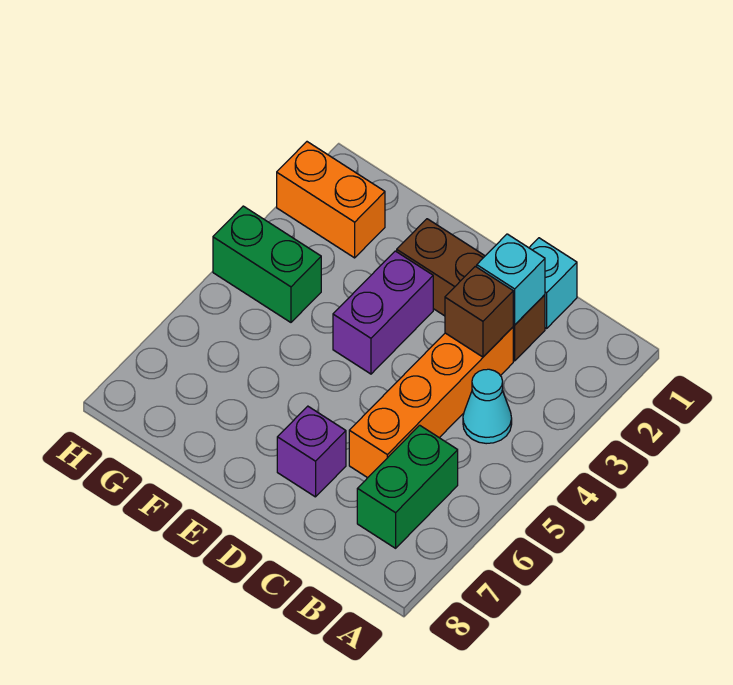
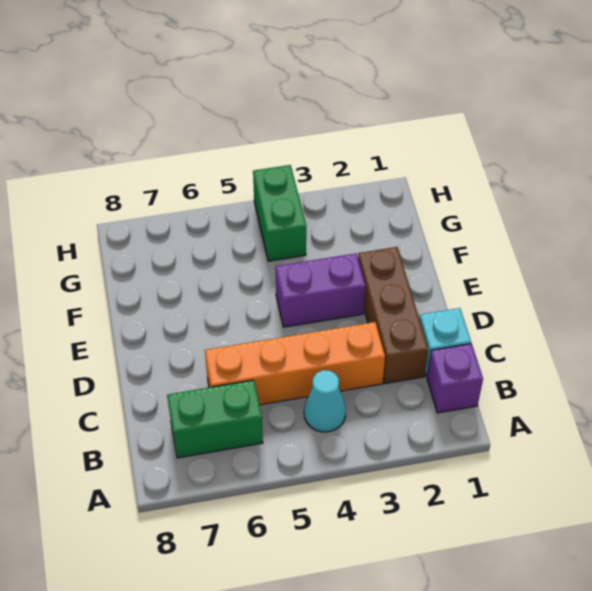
cyan brick C2 level 2 -> none
brown brick C3 level 2 -> none
purple brick D7 level 1 -> purple brick B1 level 1
orange brick G2:H2 level 1 -> none

